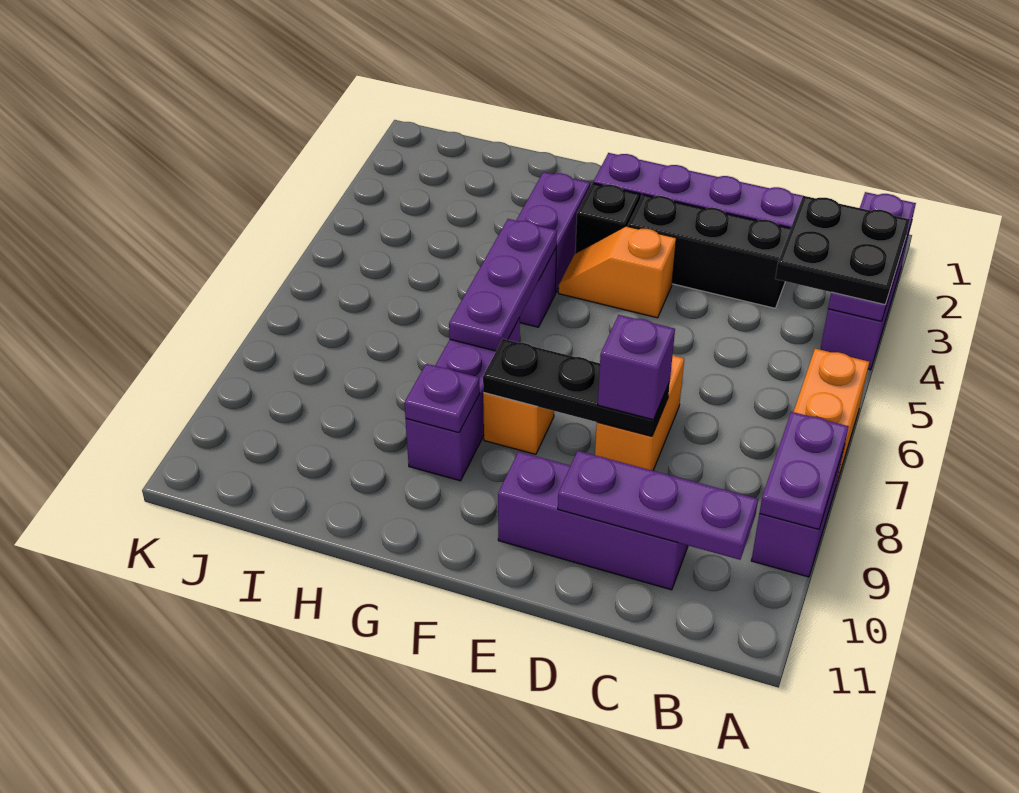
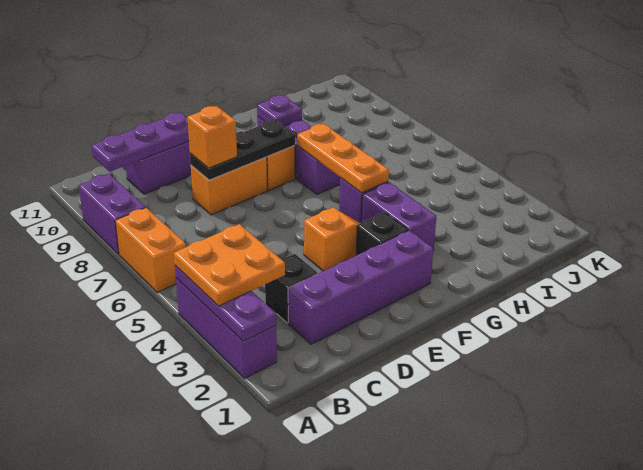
black plate A3:B4 level 3 -> orange plate A3:B4 level 3
purple plate A8:A9 level 2 -> none
black brick C3:E3 level 1 -> black brick C3 level 1
orange brick D7:D8 level 1 -> orange brick D8:E8 level 1
purple brick D8 level 3 -> orange brick D8 level 3
purple plate G5:G7 level 2 -> orange plate G5:G7 level 2

